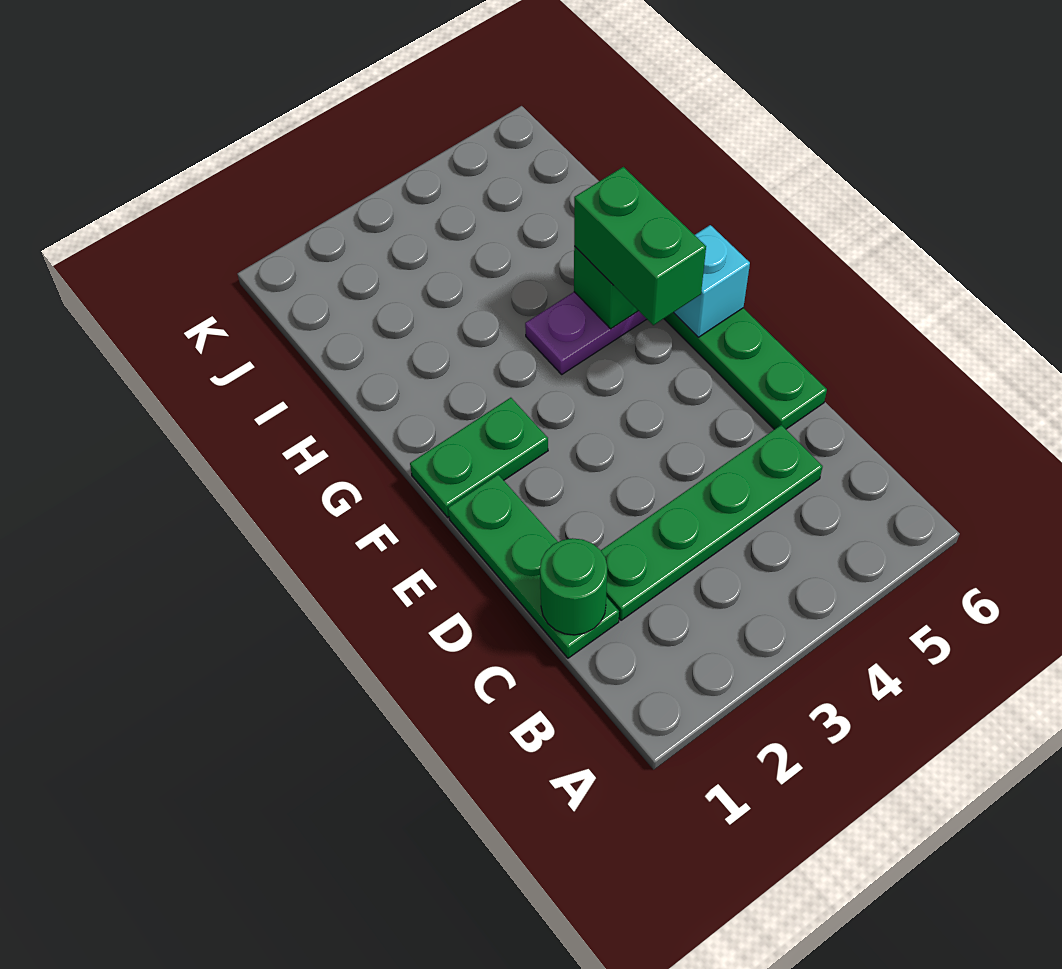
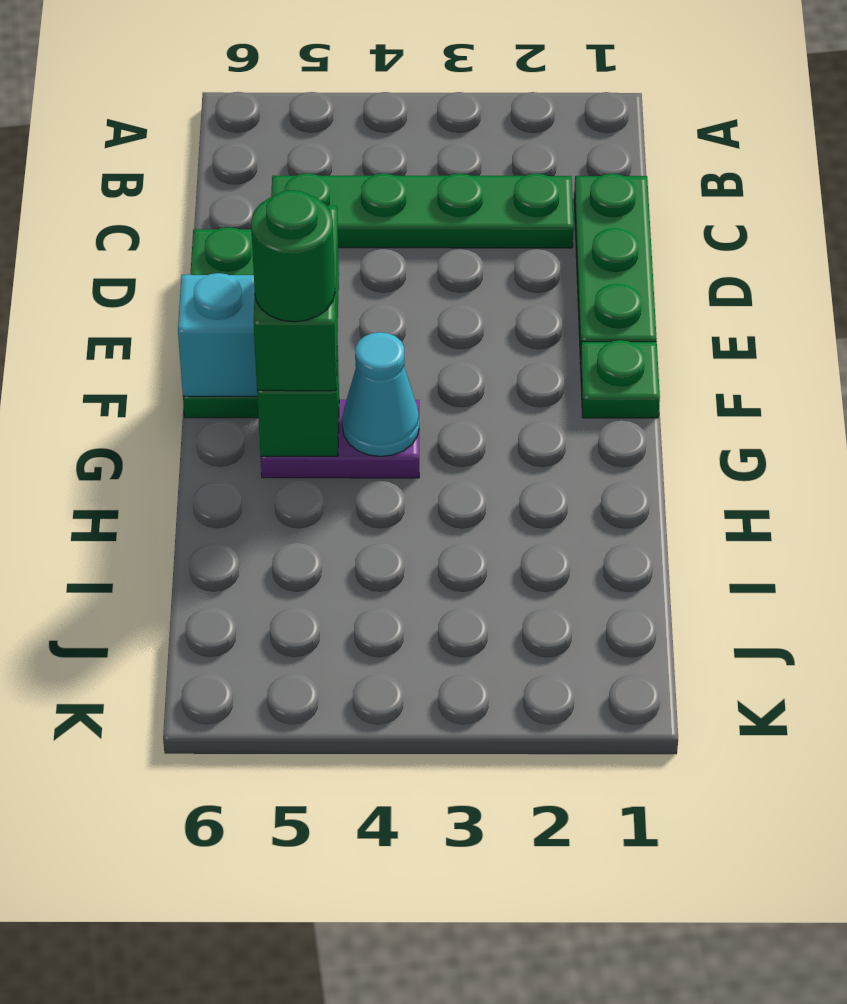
green round brick C1 level 2 -> green round brick G5 level 4
green plate F1:F2 level 1 -> green plate F1 level 1
none -> cyan cone G4 level 2

